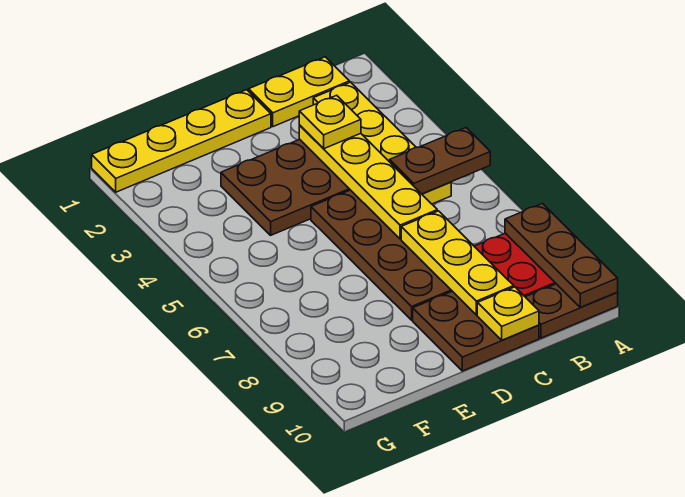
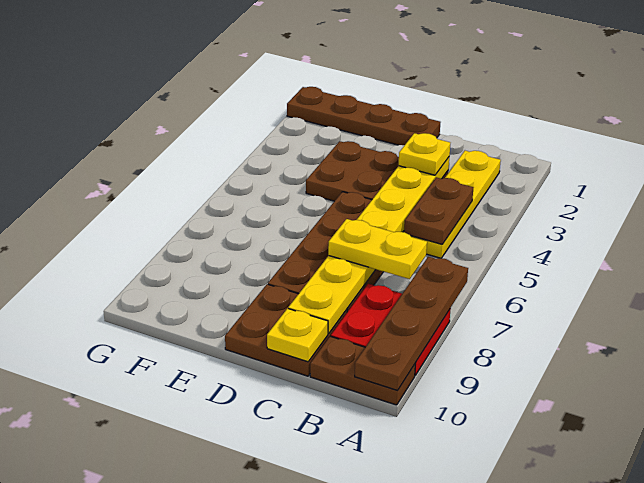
brown plate A5:B5 level 2 -> brown plate B4:B5 level 2
brown plate A8:A10 level 2 -> brown plate A7:A10 level 2
yellow plate B1:C1 level 1 -> yellow plate B7:C7 level 3
yellow plate D1:G1 level 1 -> brown plate D1:G1 level 1

